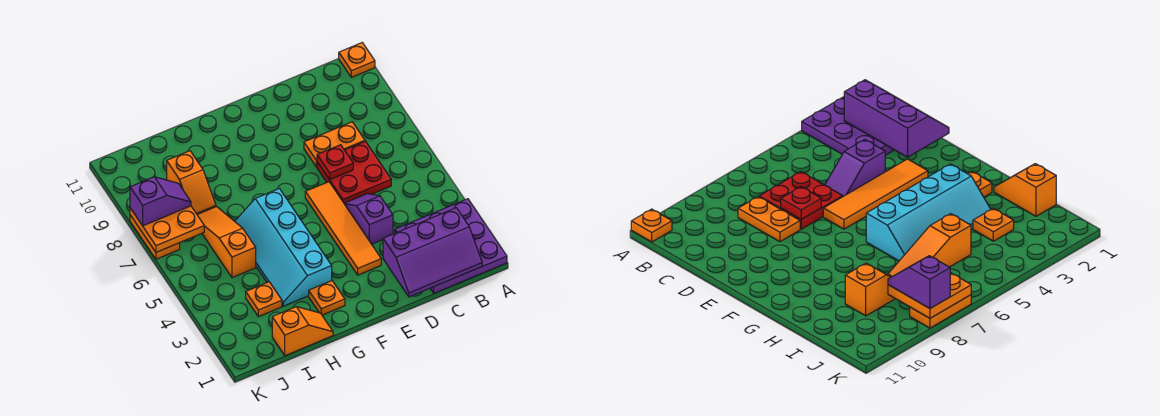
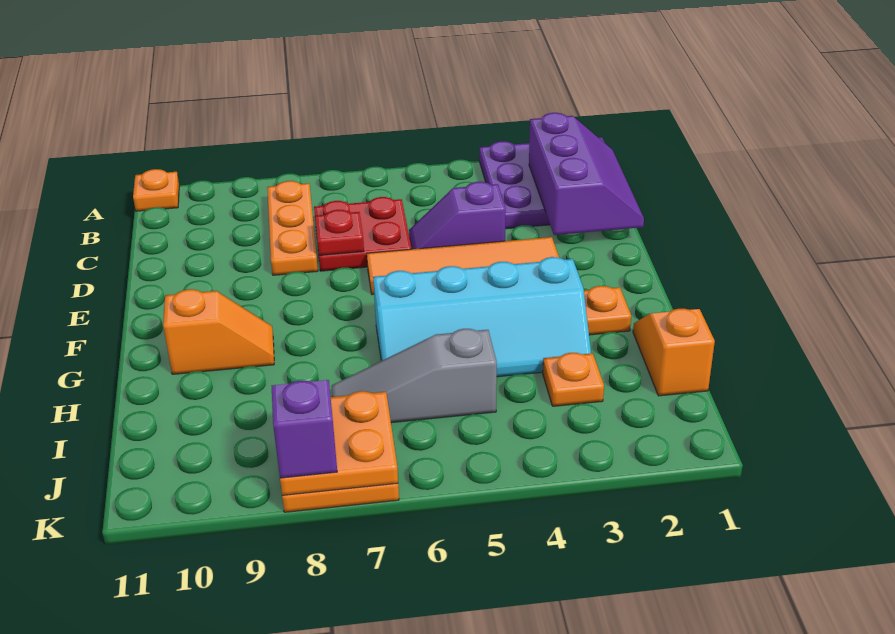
orange plate C8:D8 level 1 -> orange plate B8:D8 level 1
orange slope I5:I7 level 1 top 5 -> grey slope I5:I7 level 1 top 5
orange slope I8:I9 level 1 top 9 -> orange slope G9:G10 level 1 top 10

